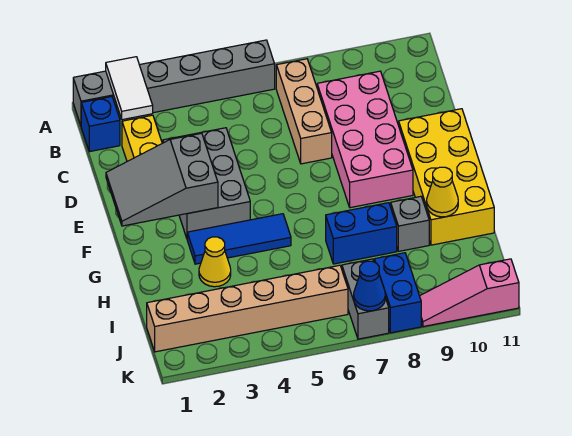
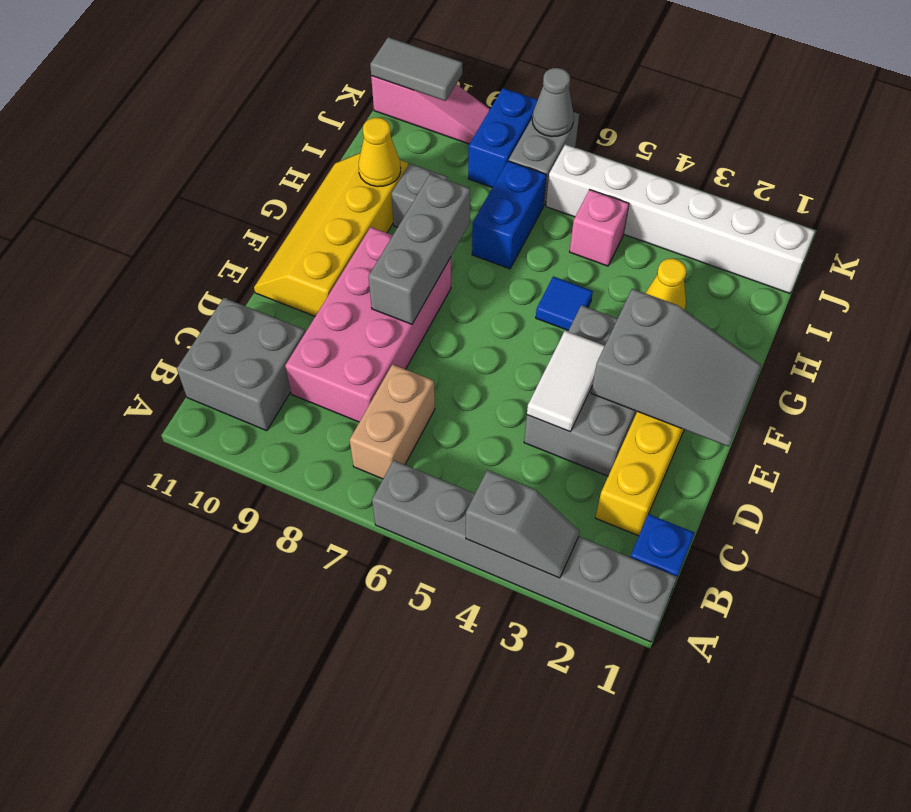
white tile A2:B2 level 2 -> white tile D4:E4 level 2
none -> grey slope A3:A4 level 2 top 4
tan brick B7:D7 level 1 -> tan brick B7:C7 level 1
none -> grey brick B10:C11 level 1
none -> grey brick E8:G8 level 2
yellow brick E10:H11 level 1 -> yellow slope E10:H11 level 1 top 10
blue tile G3:G5 level 1 -> blue tile G5 level 1
blue brick H7:H8 level 1 -> blue brick H7:I7 level 1
none -> pink brick I5 level 1
tan brick J1:J6 level 1 -> white brick J1:J6 level 1
blue cone K7 level 2 -> grey cone K7 level 2
none -> grey tile K10:K11 level 2

